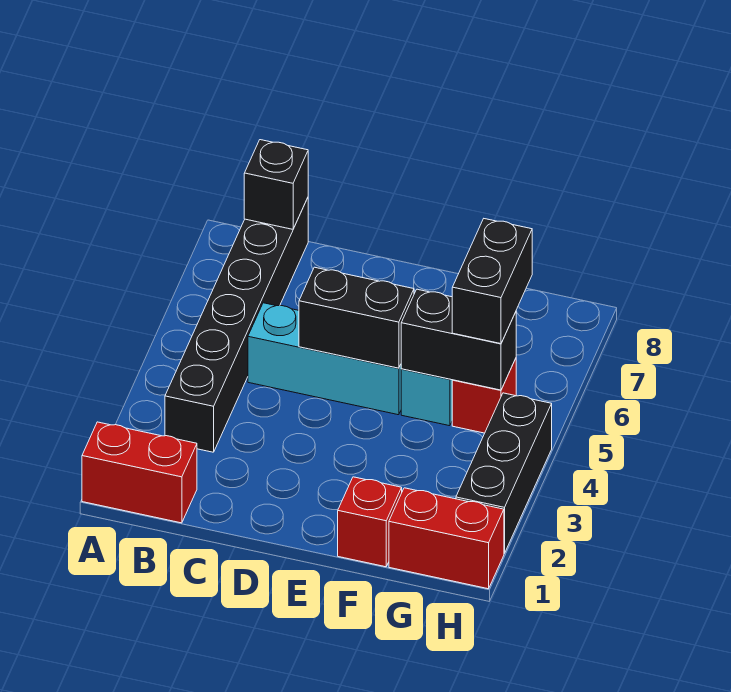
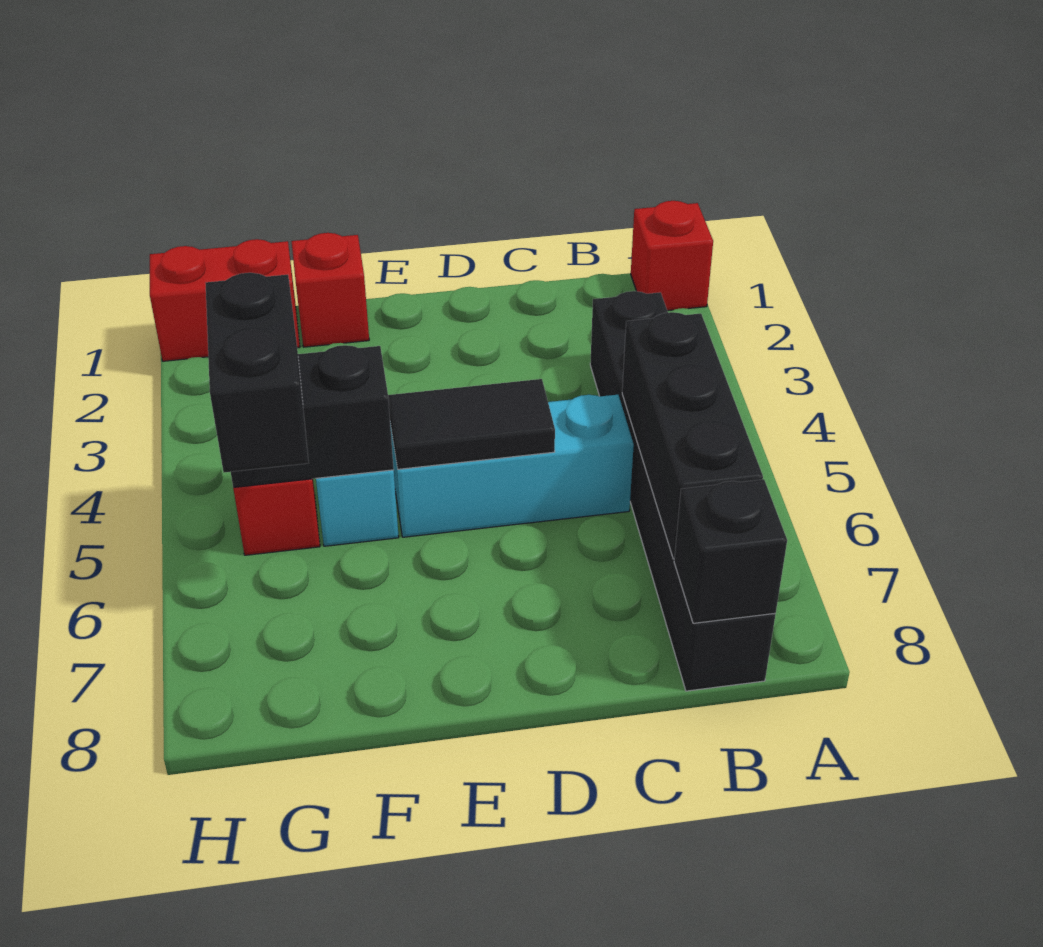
red brick A1:B1 level 1 -> red brick A1 level 1
black brick D5:E5 level 2 -> black tile D5:E5 level 2
black brick H2:H4 level 1 -> black brick B5:B7 level 2

